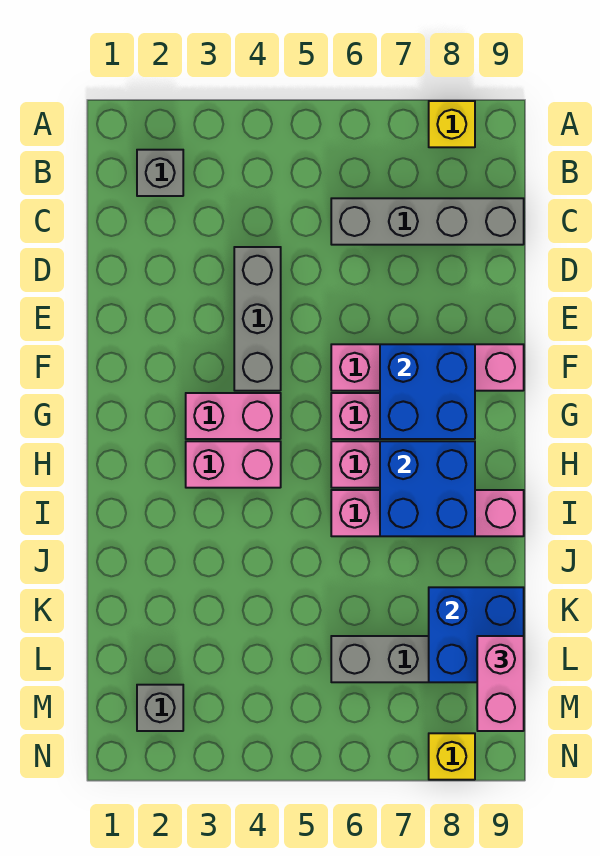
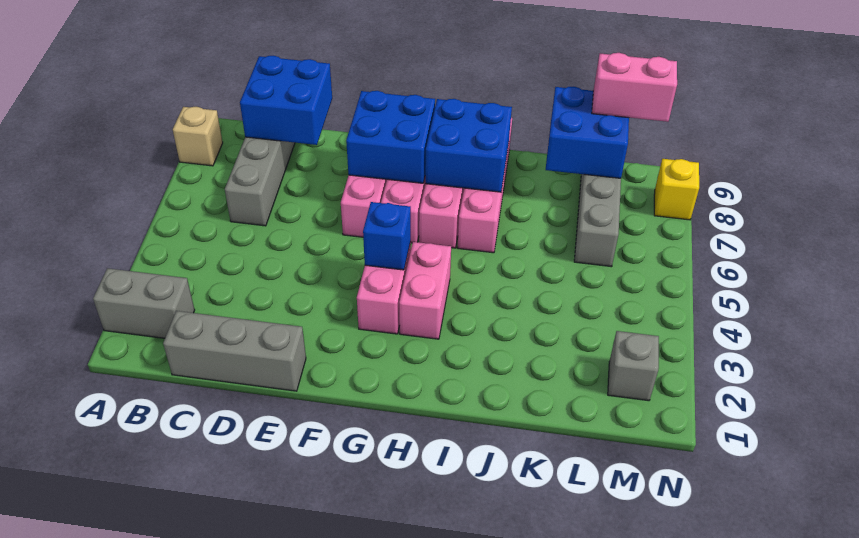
yellow brick A8 level 1 -> tan brick A8 level 1
grey brick B2 level 1 -> grey brick A2:B2 level 1
none -> blue brick C8:D9 level 2
grey brick D4:F4 level 1 -> grey brick C1:E1 level 1
none -> blue brick G4 level 2

